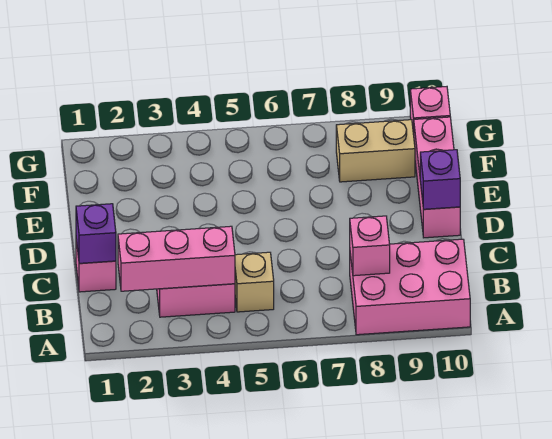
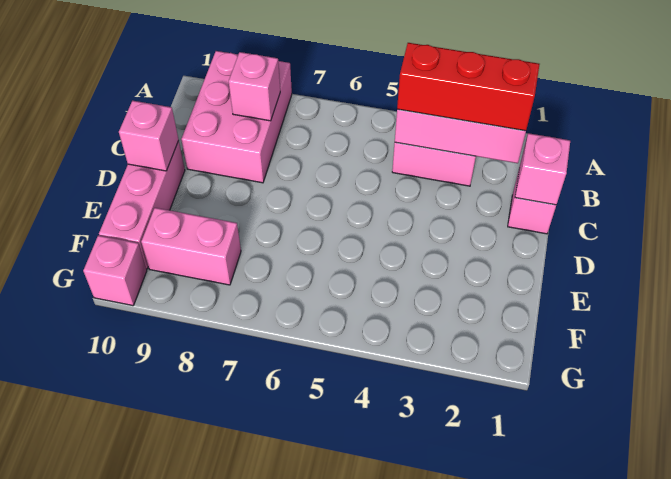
pink brick A8:B10 level 1 -> pink brick A8:C9 level 1
none -> red brick B2:B4 level 3
tan brick B5 level 1 -> none
purple brick C1 level 2 -> pink brick C1 level 2
purple brick D10 level 2 -> pink brick D10 level 2
tan brick F8:F9 level 1 -> pink brick F8:F9 level 1

